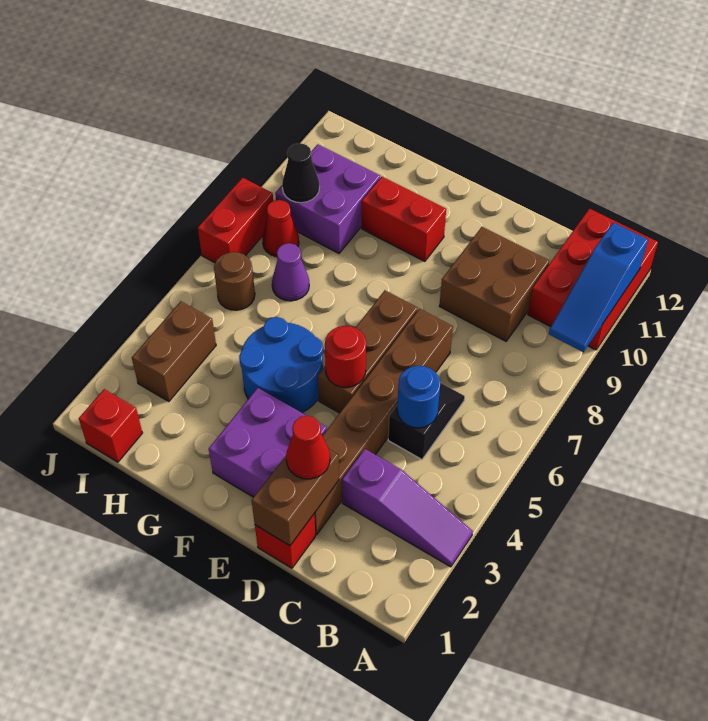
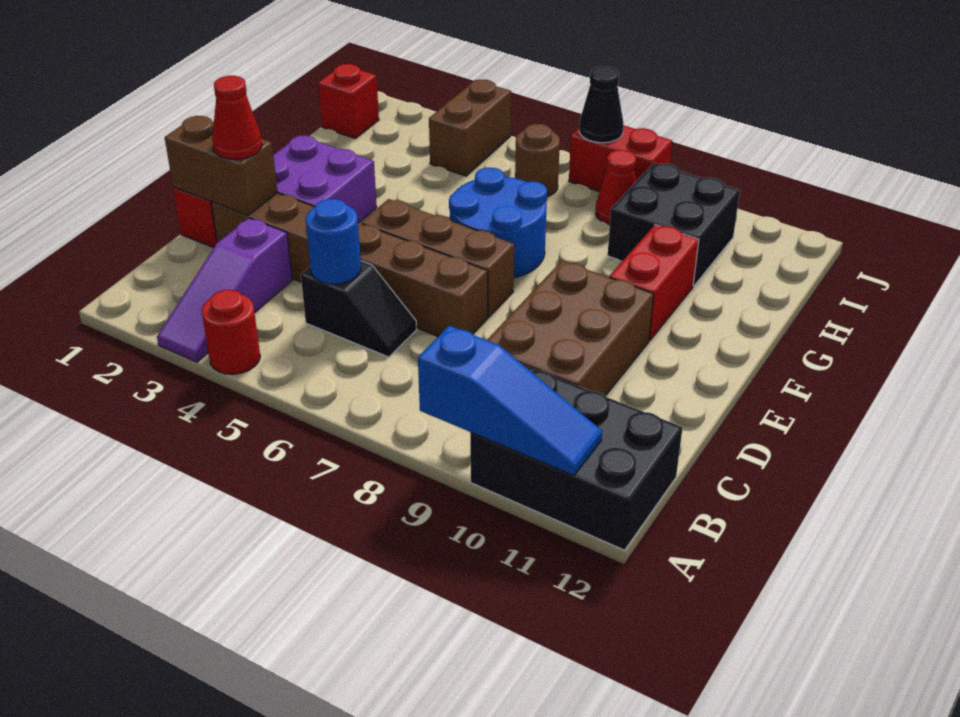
blue slope A9:A11 level 2 top 11 -> blue slope A9:A11 level 2 top 9
red brick A10:B12 level 1 -> black brick A10:B12 level 1
brown brick C9:D10 level 1 -> brown brick C9:E10 level 1
red round brick E5 level 2 -> red round brick A4 level 1
blue round brick F4:G5 level 1 -> blue round brick F6:G7 level 1
purple cone H7 level 1 -> none
purple brick H9:I10 level 1 -> black brick H9:I10 level 1
brown brick I3:I4 level 1 -> brown brick I4:J4 level 1
black cone I9 level 2 -> black cone J7 level 2

